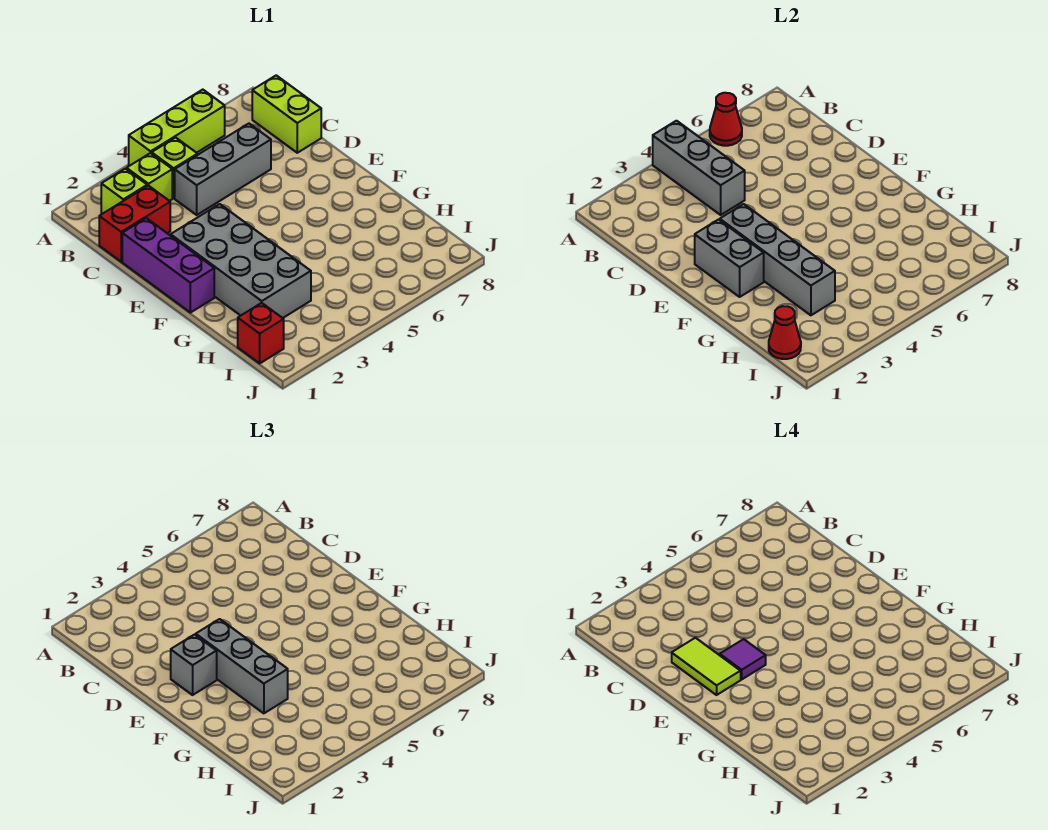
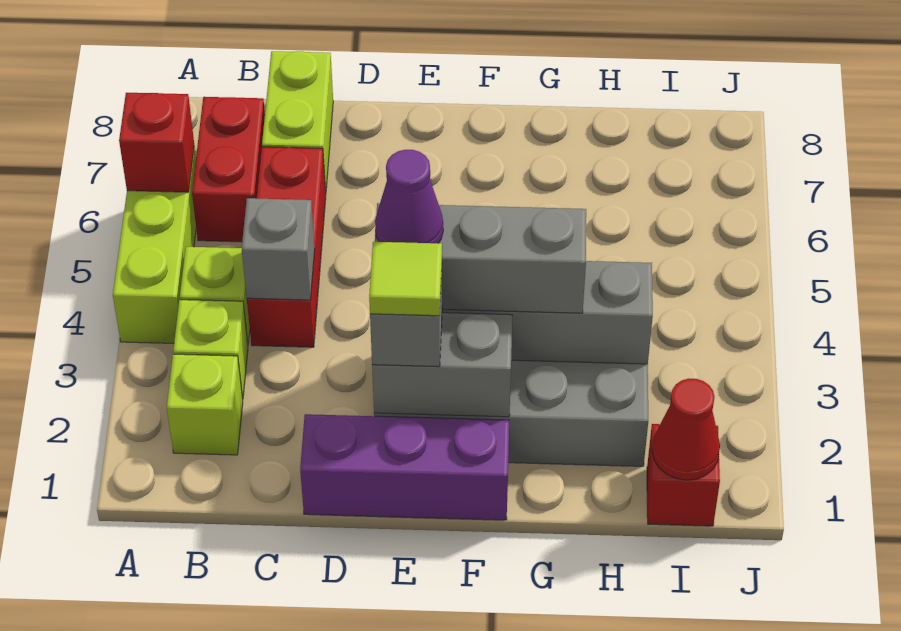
grey brick A4:C4 level 2 -> grey brick C4 level 2
red cone A6 level 2 -> red brick A6 level 2
lime brick B8:C8 level 1 -> lime brick C7:C8 level 1
red brick C1:C2 level 1 -> red brick B6:B7 level 1
grey brick C4:C6 level 1 -> red brick C4:C6 level 1
lime tile D2:E2 level 4 -> lime tile E2 level 4
purple tile E3 level 4 -> purple cone E3 level 4

